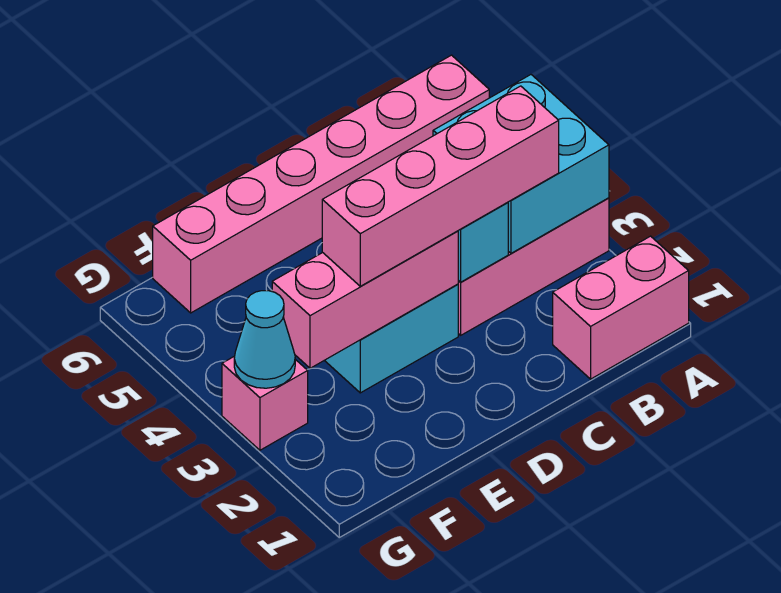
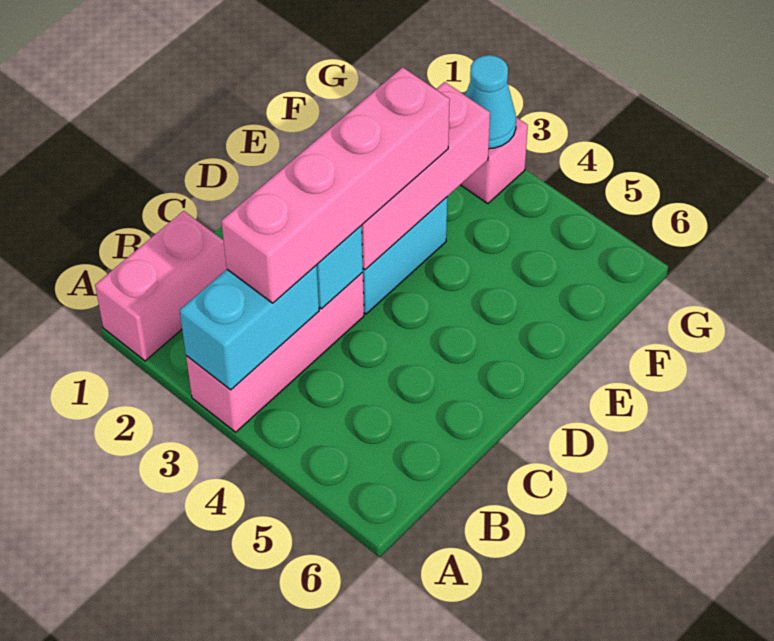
cyan brick A3:B4 level 2 -> cyan brick A3:B3 level 2
pink brick A6:F6 level 1 -> none

